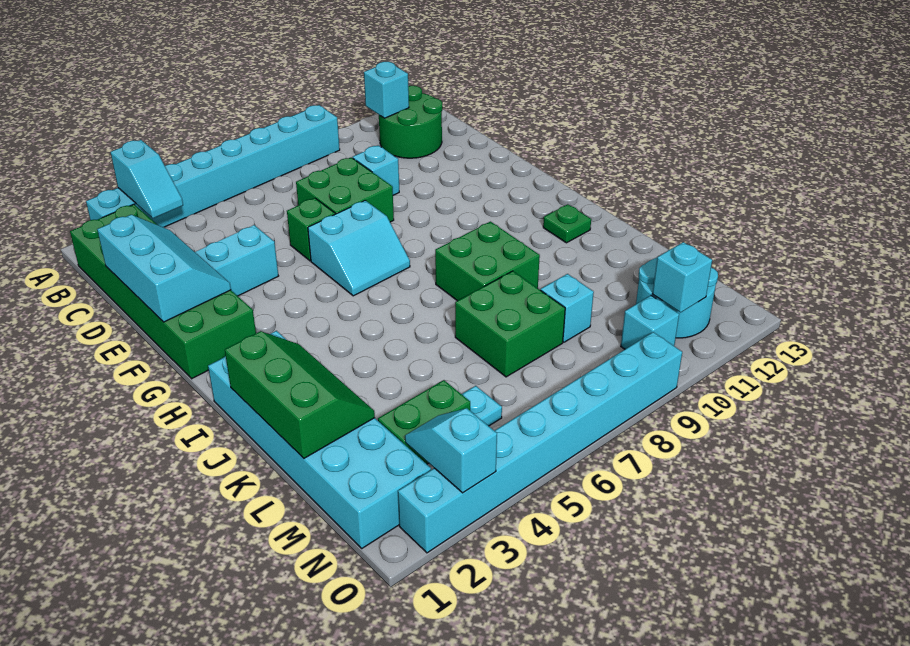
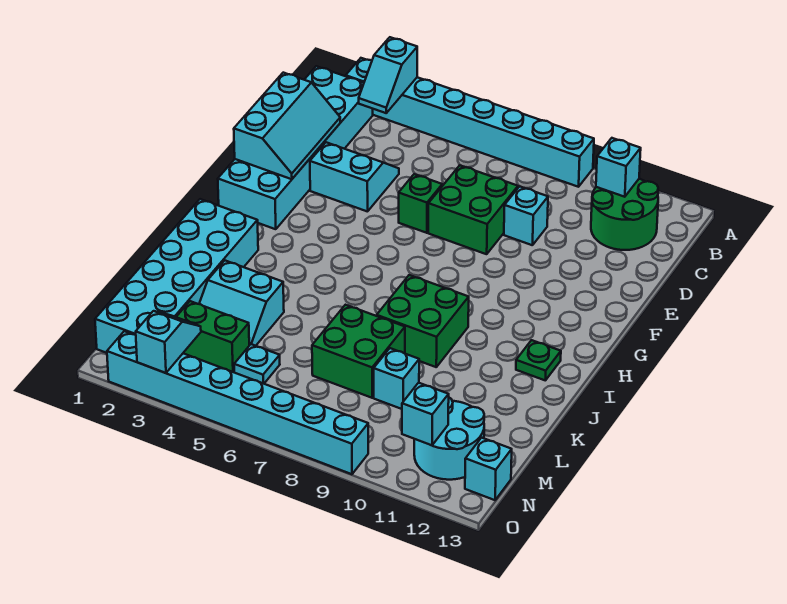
green brick B1:G2 level 1 -> cyan brick B1:G2 level 1
cyan slope F6:G7 level 1 top F -> cyan slope K3:L4 level 1 top K
green slope J1:L2 level 2 top 1 -> none
cyan brick N10 level 1 -> cyan brick N13 level 1

